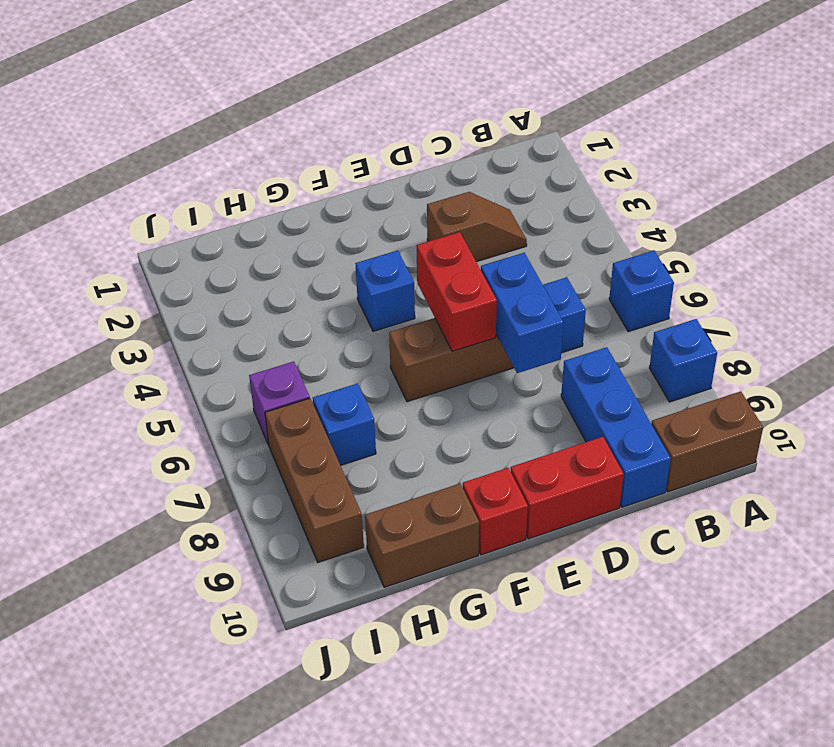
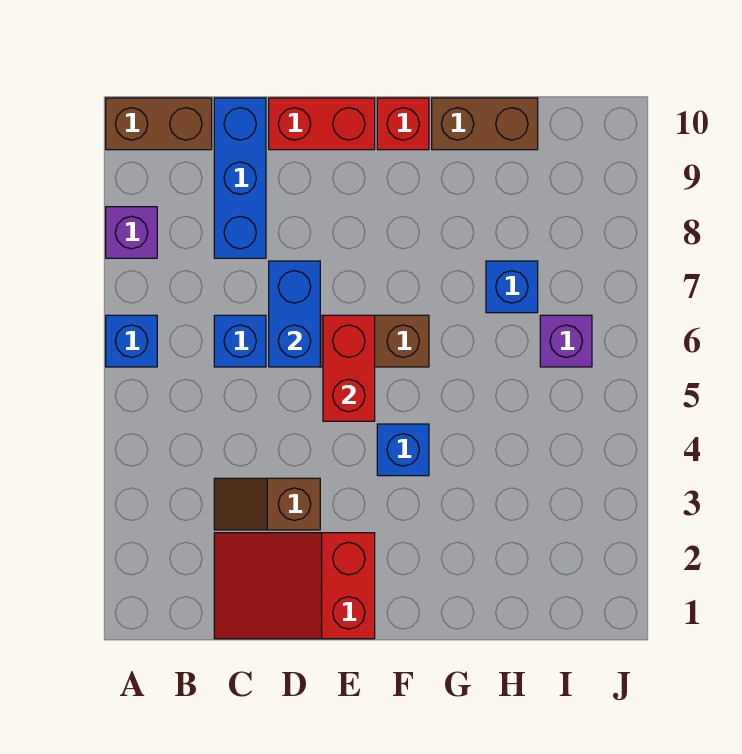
blue brick A8 level 1 -> purple brick A8 level 1
none -> red slope C1:E2 level 1 top E
brown brick I7:I9 level 1 -> none

